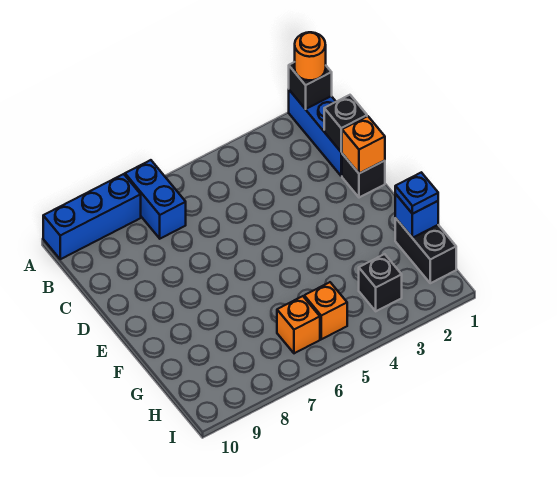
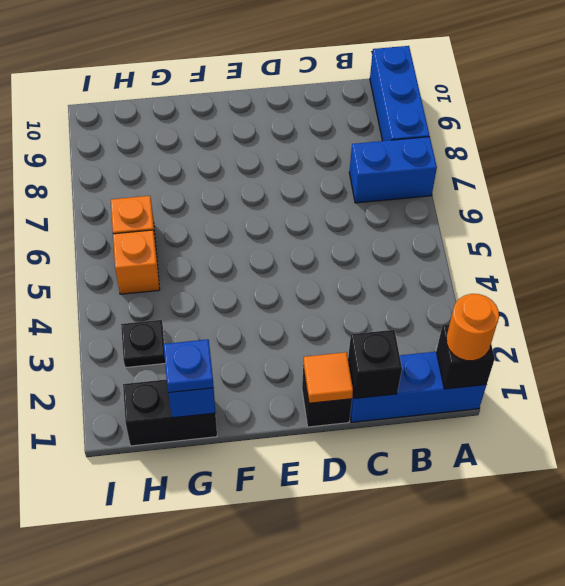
orange brick D1 level 2 -> orange tile D1 level 2
black brick H3 level 1 -> black plate H3 level 1

